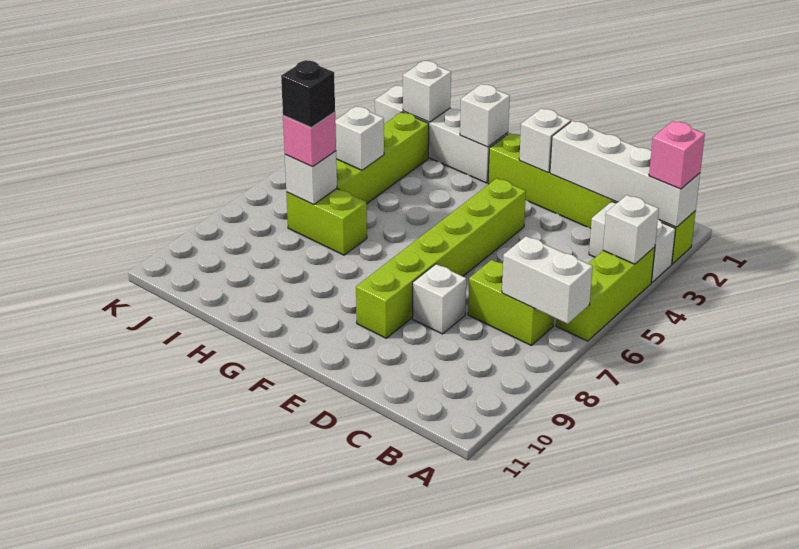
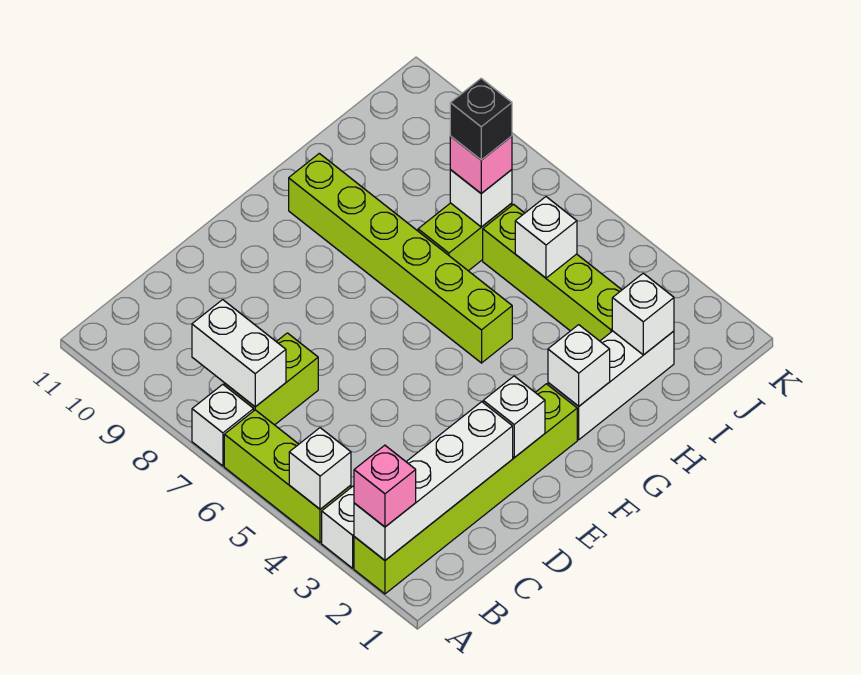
white brick A7:B7 level 2 -> white brick B7:B8 level 2
white brick D8 level 1 -> white brick A7 level 1
lime brick E4:E9 level 1 -> lime brick G5:G10 level 1
white brick G2:J2 level 1 -> white brick G2:I2 level 1

